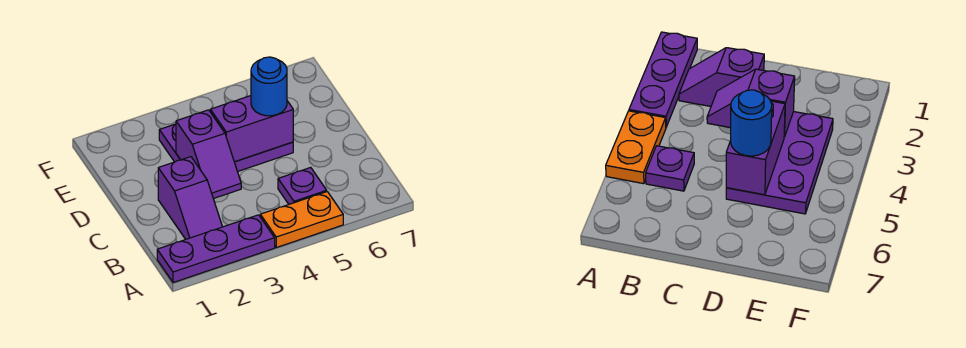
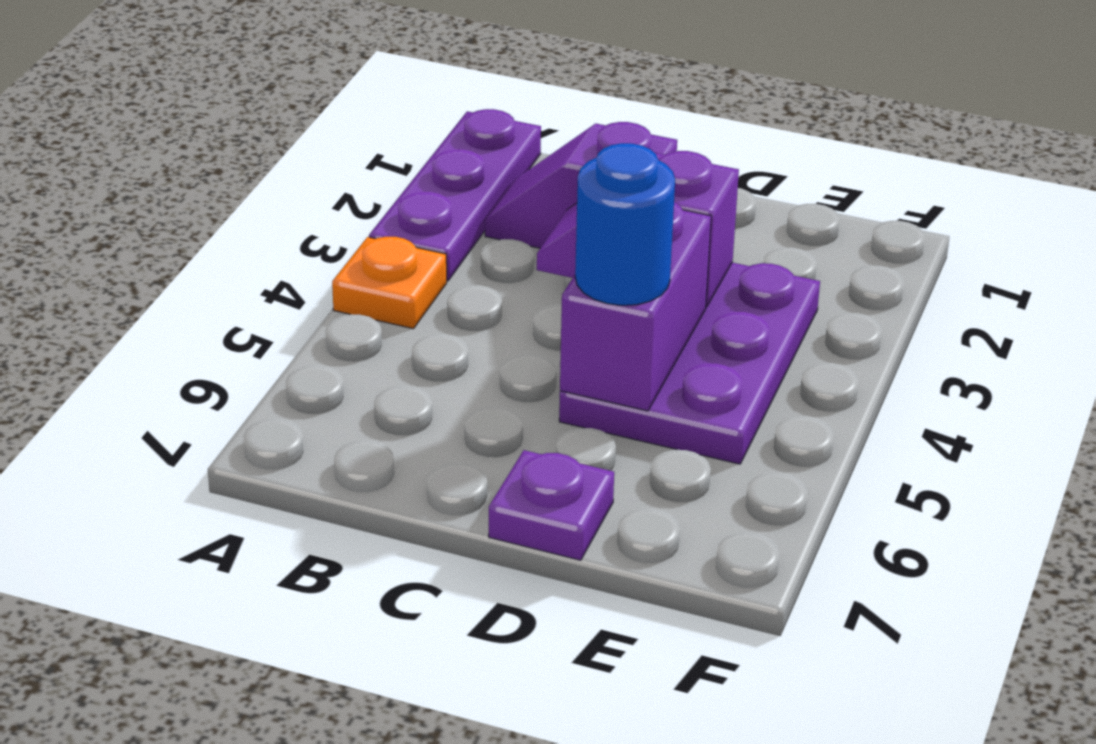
orange plate A4:A5 level 1 -> orange plate A4 level 1
purple plate B5 level 1 -> purple plate D7 level 1

